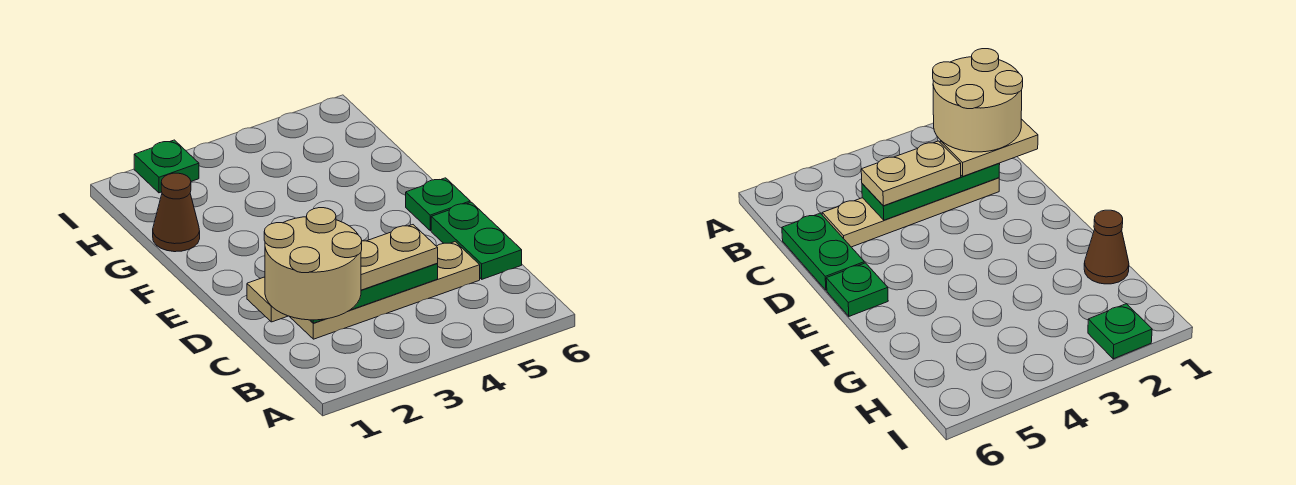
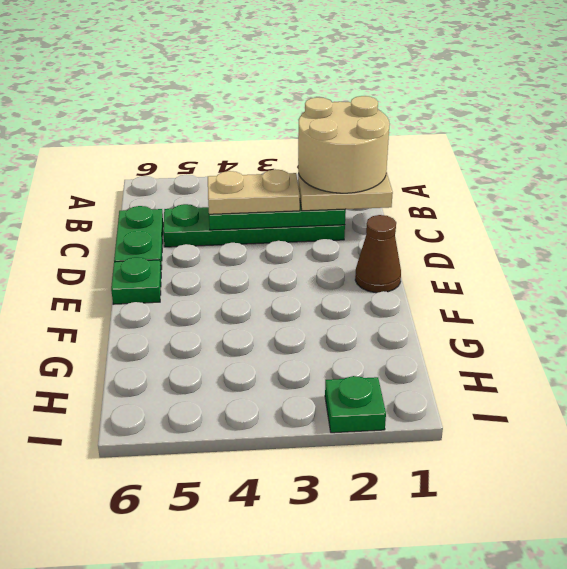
tan plate C2:C5 level 1 -> green plate C2:C5 level 1
brown cone G1 level 1 -> brown cone E1 level 1

